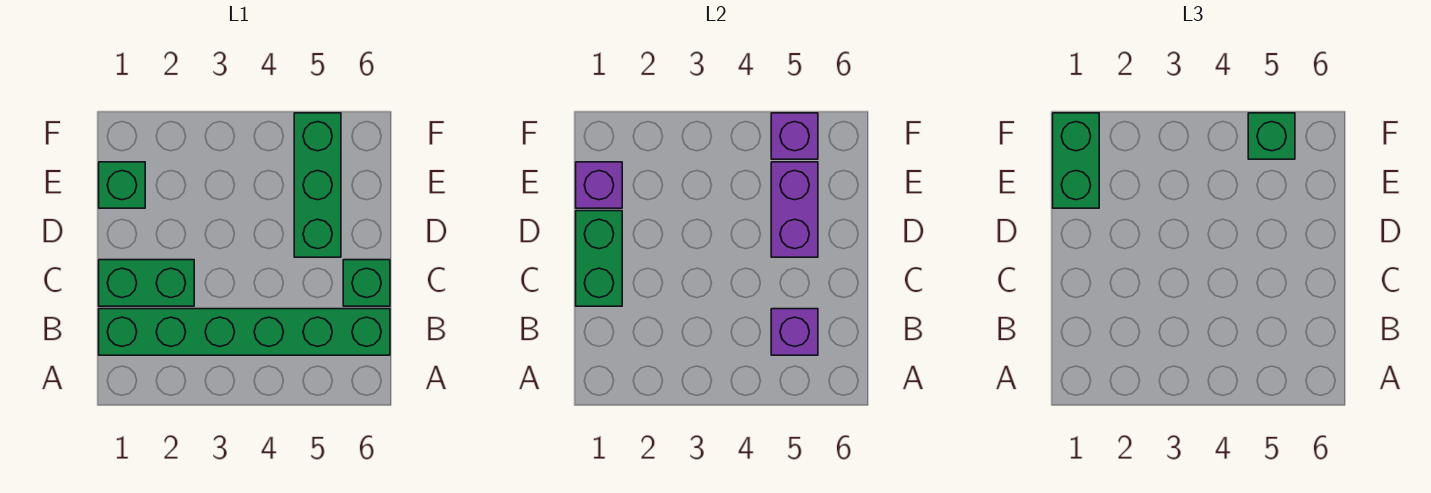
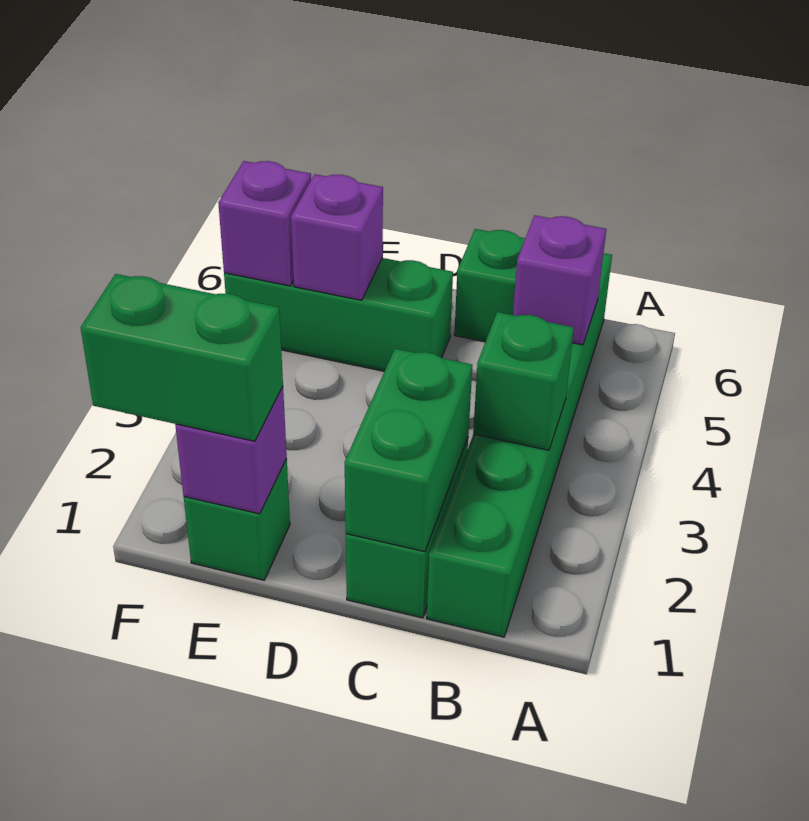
green brick C1:D1 level 2 -> green brick C1:C2 level 2
purple brick D5:E5 level 2 -> purple brick E5 level 2
green brick F5 level 3 -> green brick B3 level 2

